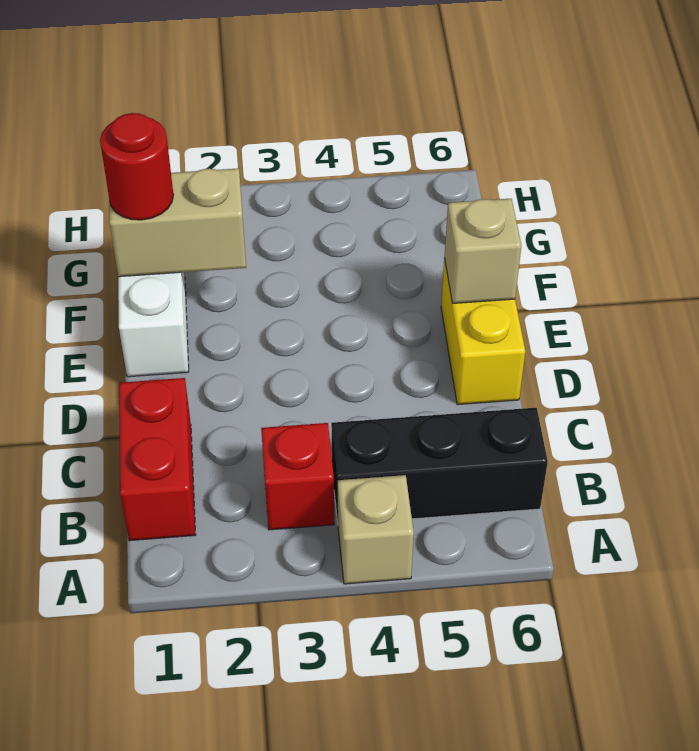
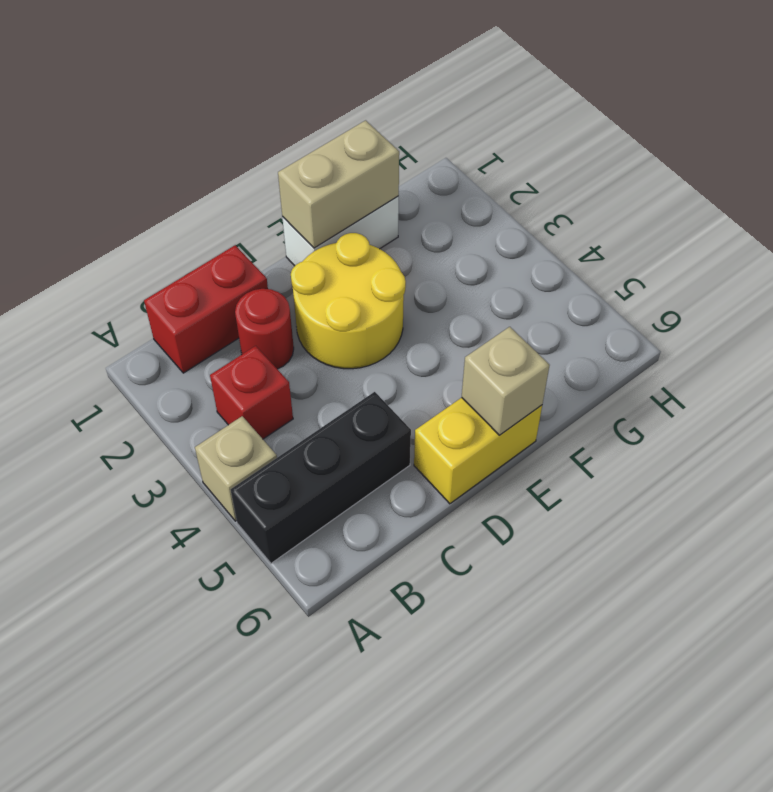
black brick B4:B6 level 1 -> black brick A5:C5 level 1
none -> yellow round brick D2:E3 level 1
tan brick F1:F2 level 2 -> tan brick E1:F1 level 2
red round brick F1 level 3 -> red round brick C2 level 1

